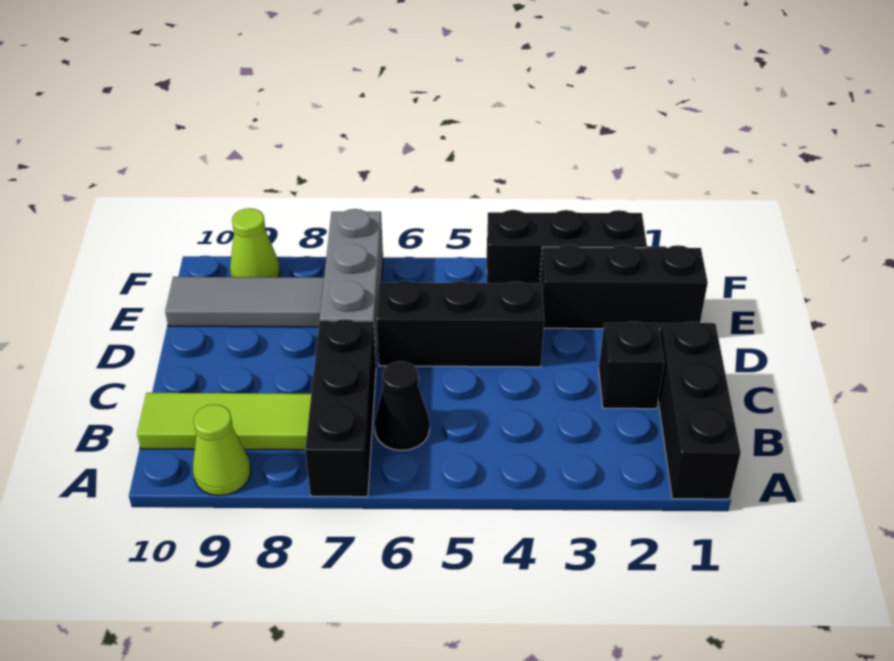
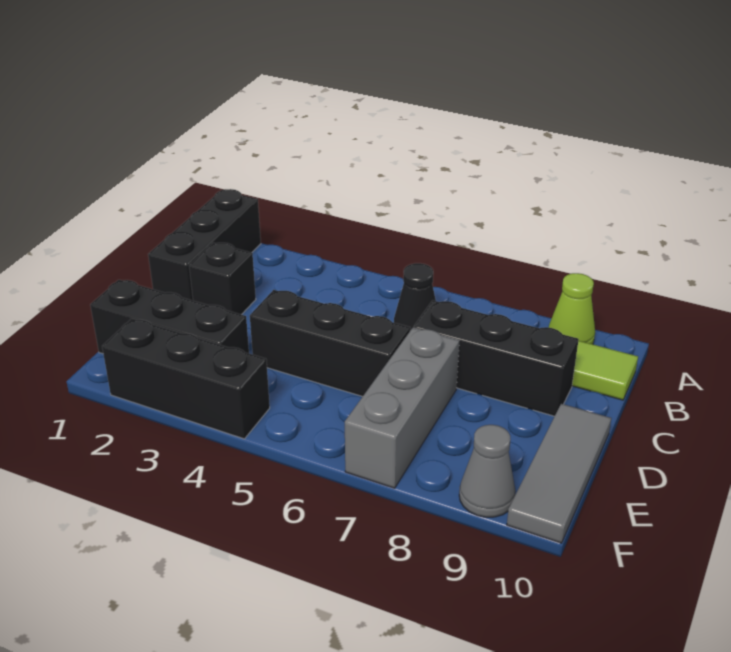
black brick A7:C7 level 1 -> black brick C7:C9 level 1
grey tile E8:E10 level 1 -> grey tile D10:F10 level 1
lime cone F9 level 1 -> grey cone F9 level 1

